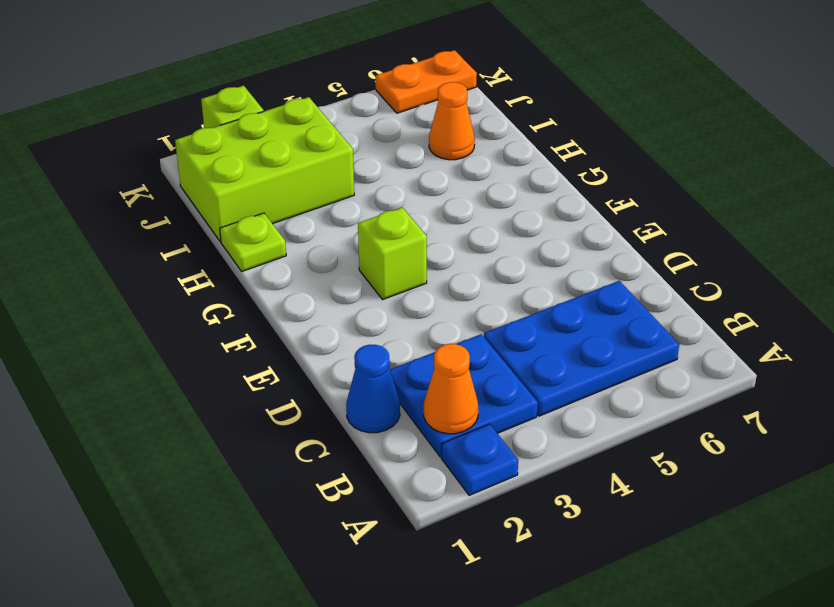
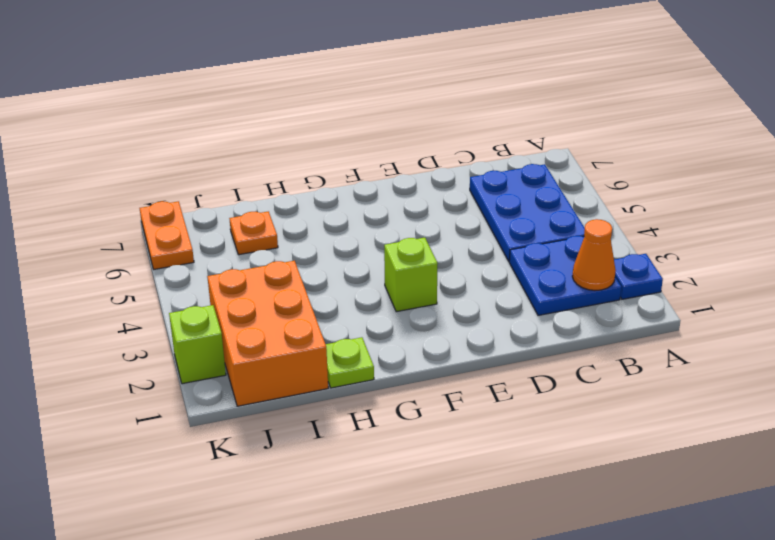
blue cone C1 level 1 -> none
lime brick I1:J3 level 1 -> orange brick I1:J3 level 1
orange cone I6 level 1 -> orange plate I6 level 1

